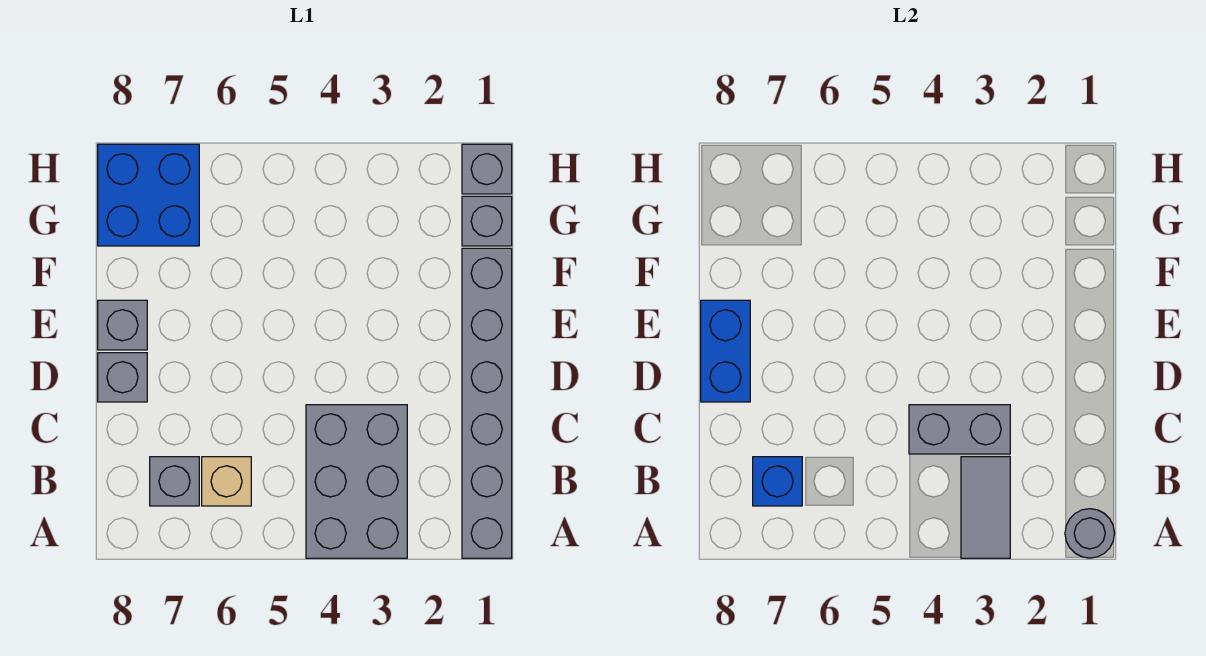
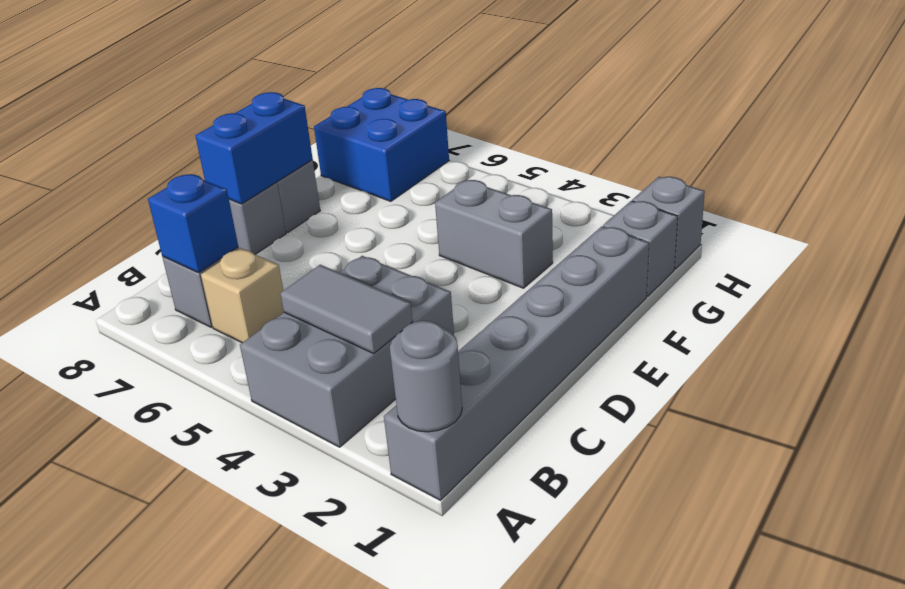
grey tile A3:B3 level 2 -> grey tile B3:B4 level 2
grey brick C3:C4 level 2 -> grey brick F3:F4 level 1

